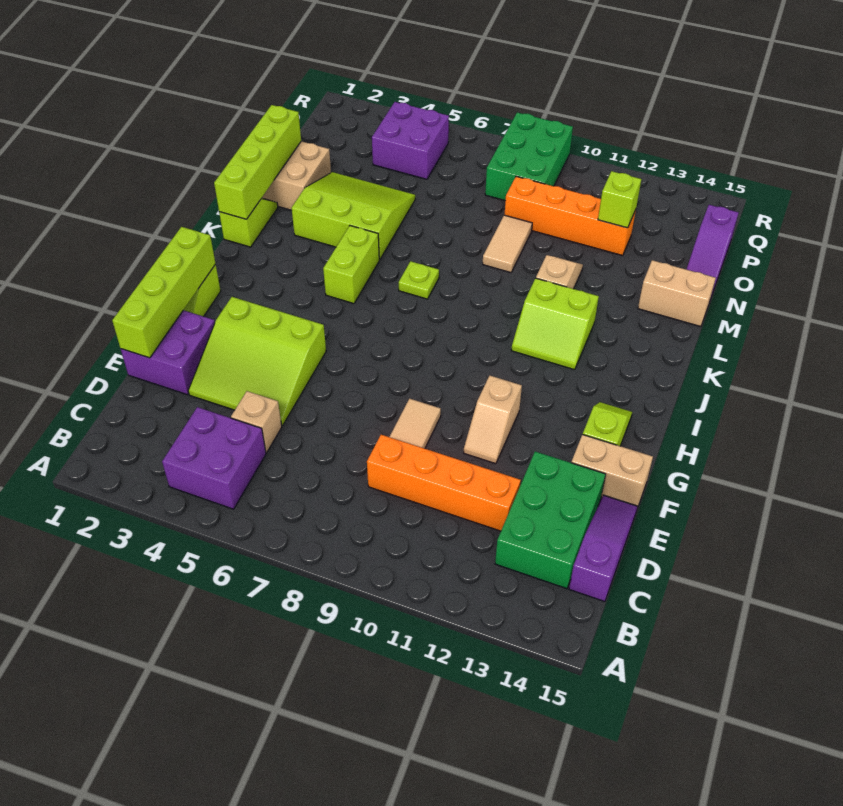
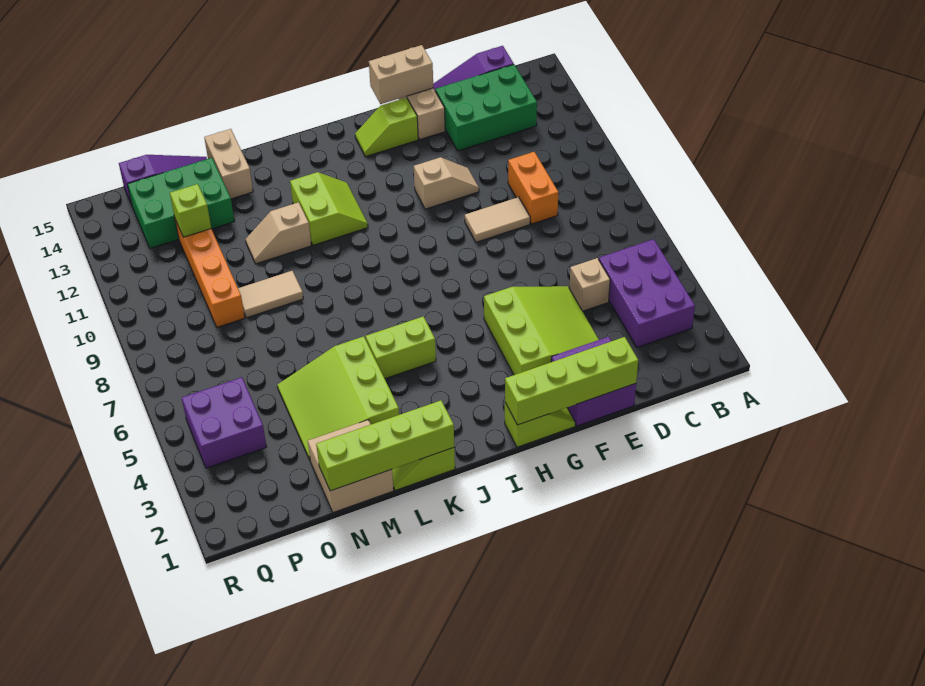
purple brick B4:C5 level 1 -> purple brick B3:C5 level 1
orange brick D9:D12 level 1 -> orange brick D9:D10 level 1
none -> tan brick F15:G15 level 2
lime plate K7 level 1 -> none
green brick P8:R9 level 1 -> green brick N13:P14 level 1

